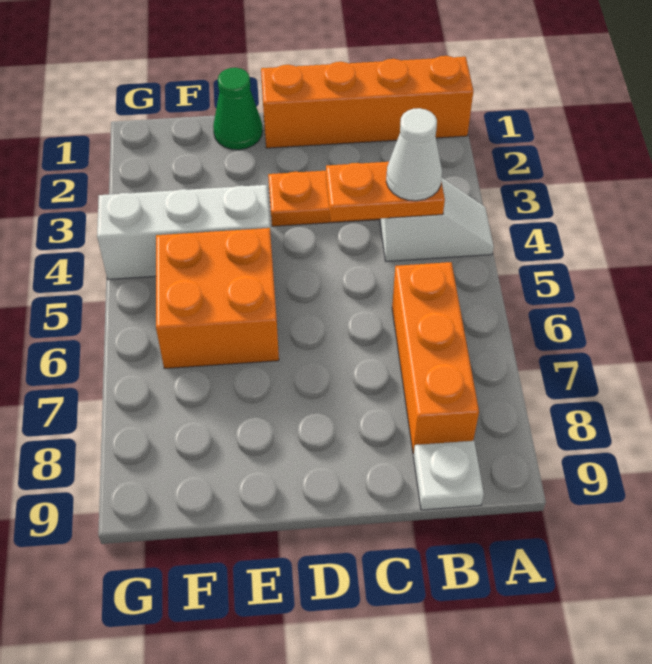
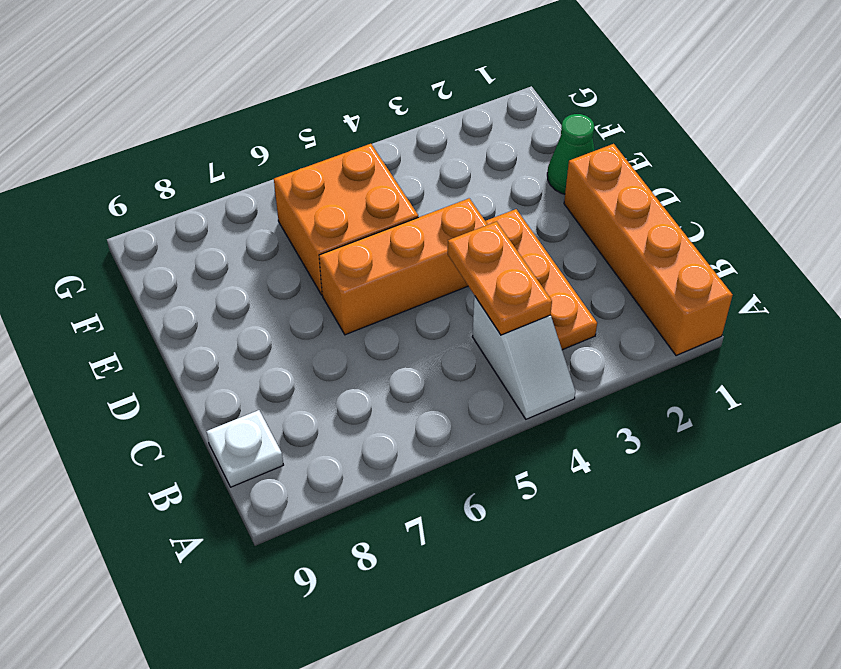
white cone B4 level 3 -> none
orange brick B6:B8 level 1 -> orange brick D4:D6 level 1
white brick E4:G4 level 1 -> none

